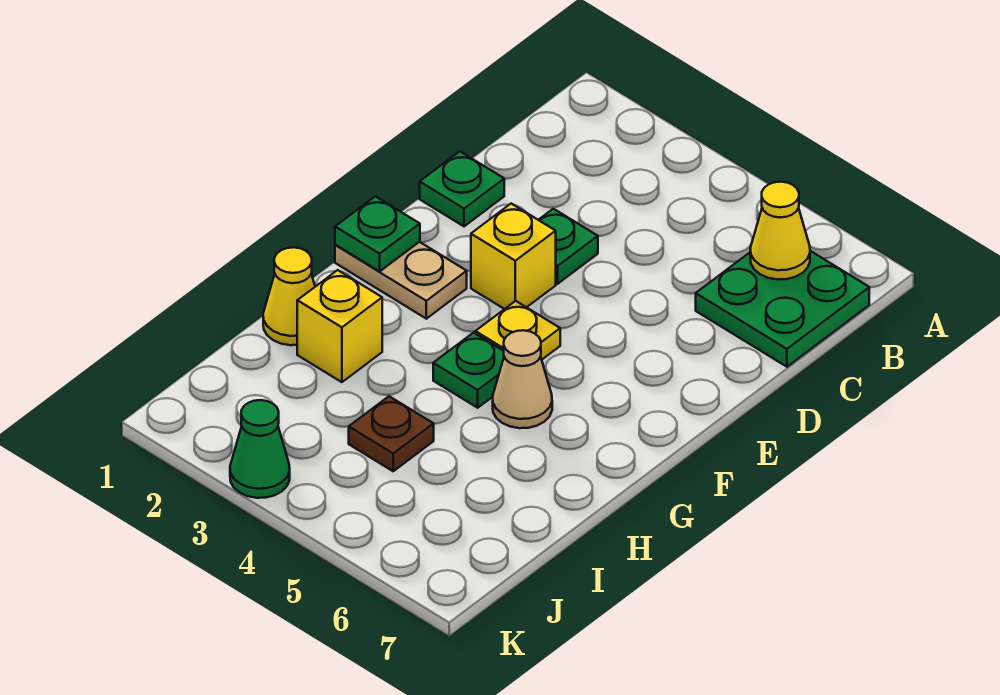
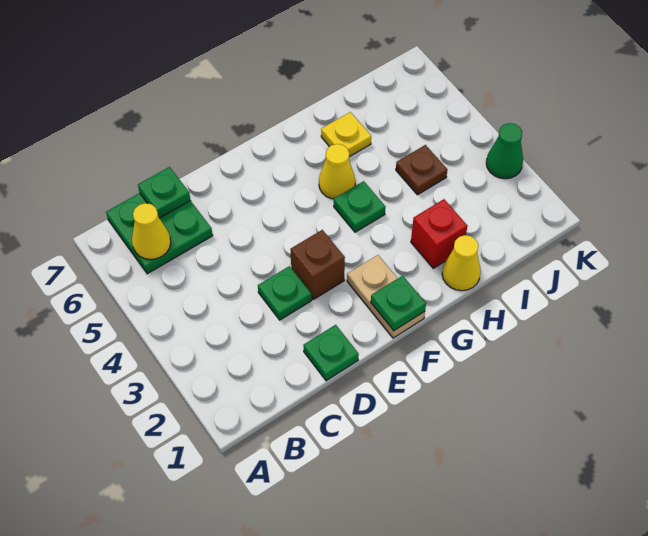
none -> green plate C7 level 2
yellow brick E3 level 1 -> brown brick E3 level 1
yellow plate F4 level 1 -> yellow plate H6 level 1
tan cone G5 level 1 -> yellow cone G5 level 1
yellow brick H2 level 1 -> red brick H2 level 1

